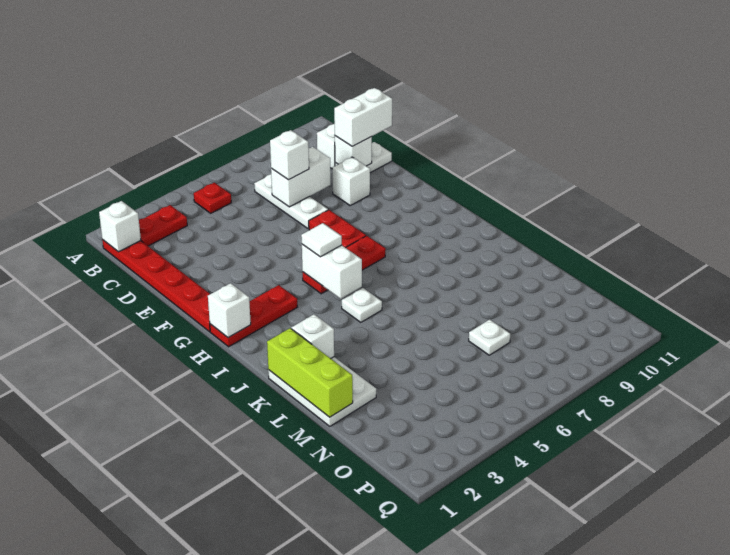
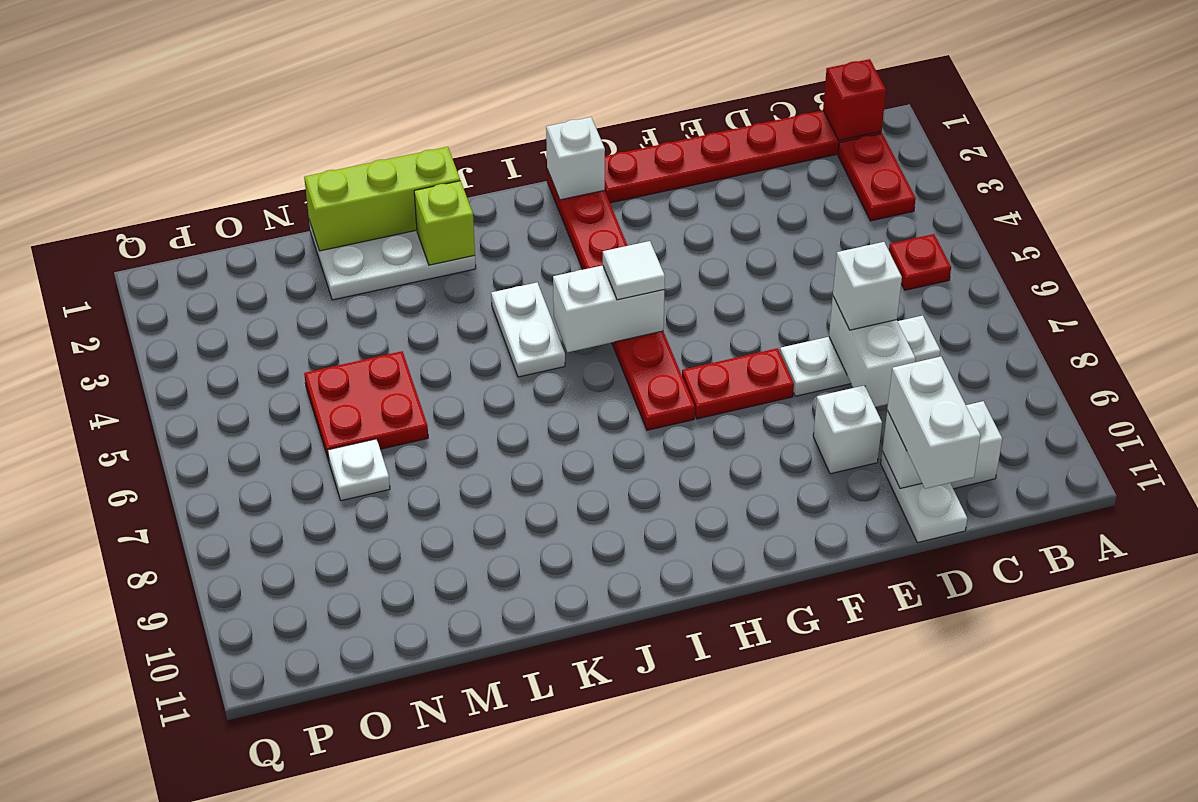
white brick B1 level 2 -> red brick B1 level 2
white plate J5 level 1 -> white plate J4:J5 level 1
white brick K2 level 2 -> lime brick K2 level 2
none -> red plate M5:N6 level 1

